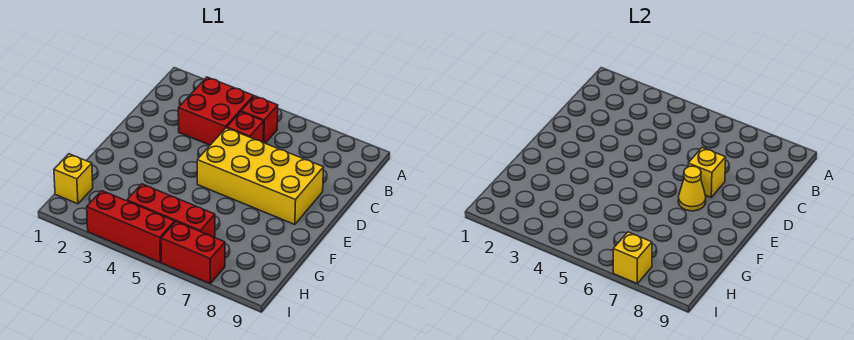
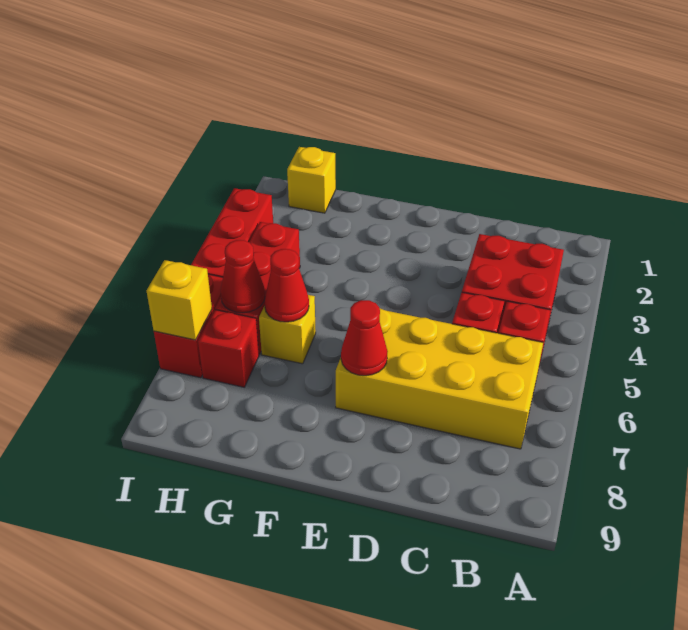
yellow brick D5:E8 level 1 -> yellow brick B6:E7 level 1
yellow brick D7 level 2 -> yellow brick G6 level 1
yellow cone E7 level 2 -> red cone E7 level 2
none -> red cone G6 level 2
none -> red cone H6 level 2
none -> red brick H7 level 1

